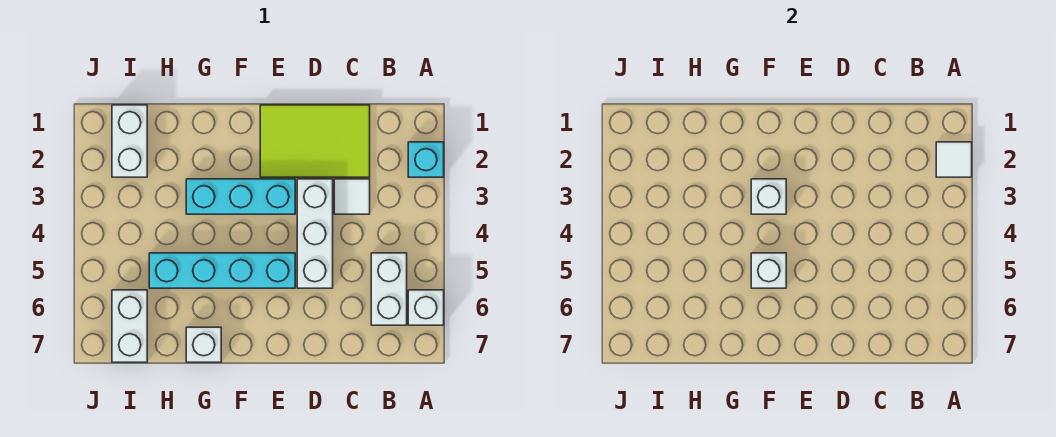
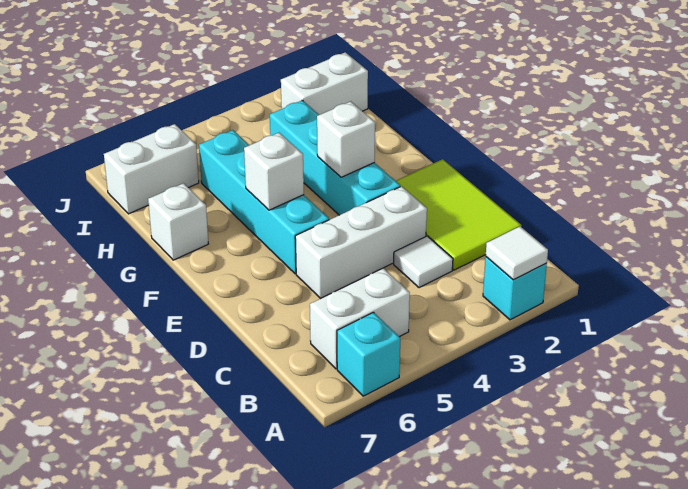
white brick A6 level 1 -> cyan brick A6 level 1
cyan brick E3:G3 level 1 -> cyan brick E3:H3 level 1

